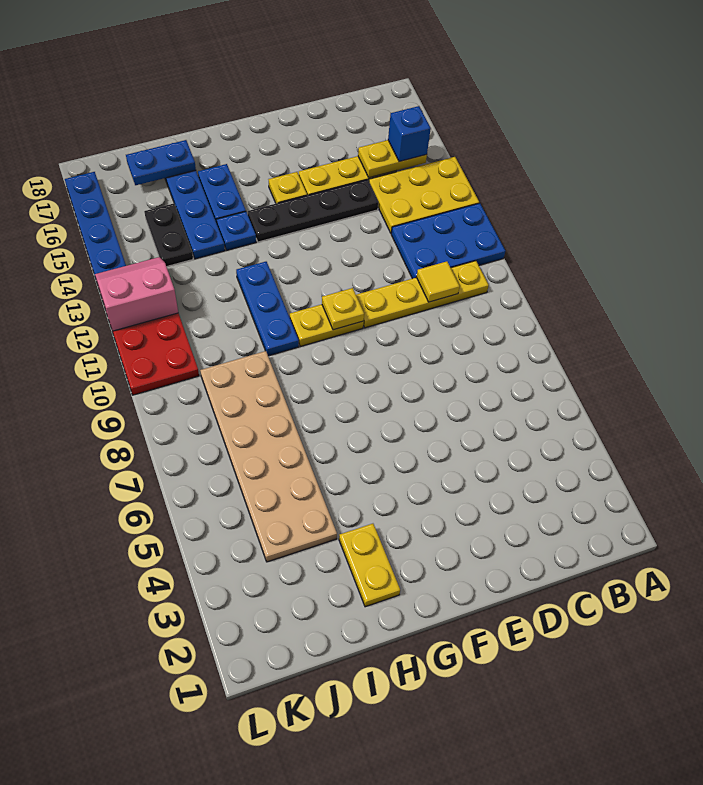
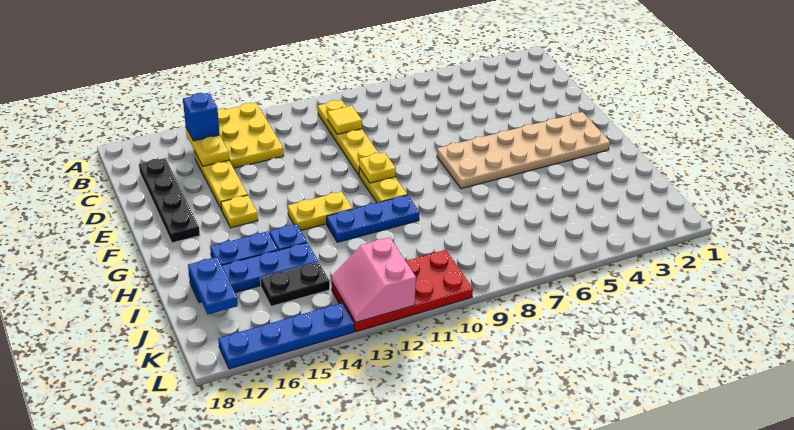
blue plate A11:C12 level 1 -> none
black plate D14:G14 level 1 -> black plate C17:F17 level 1
yellow plate H2:H3 level 1 -> yellow plate G12:G13 level 1
tan plate I4:J9 level 1 -> tan plate F2:G7 level 1

